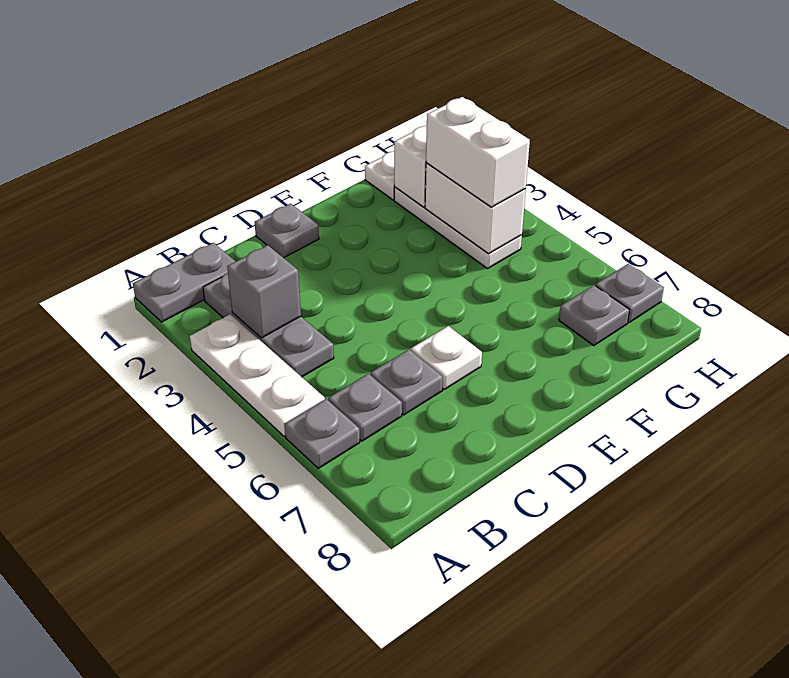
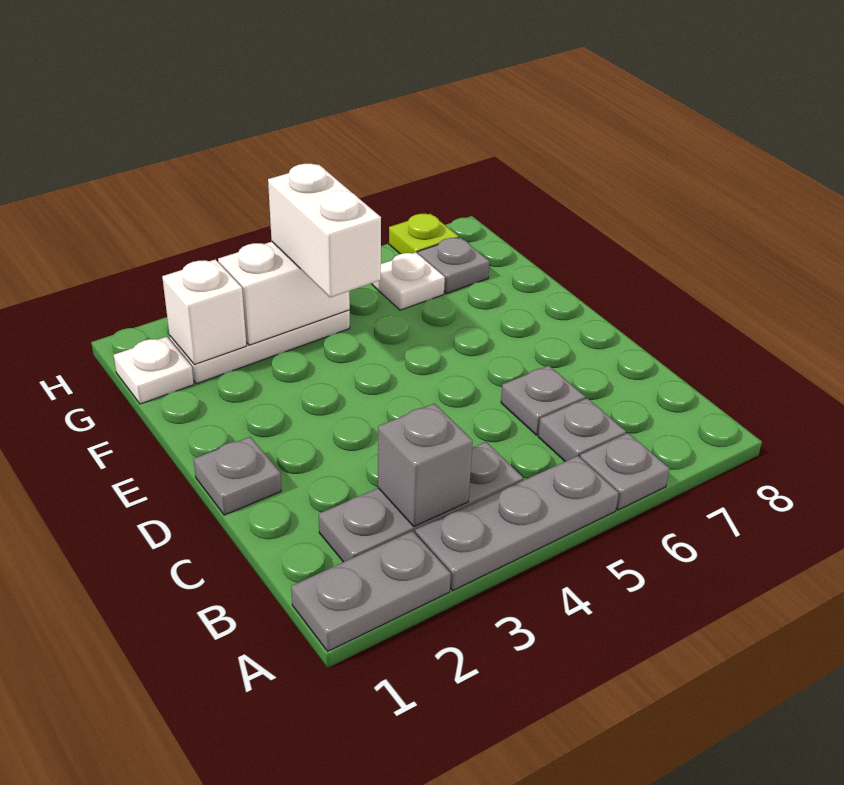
grey plate A1:B1 level 1 -> grey plate A1:A2 level 1
white plate A3:A5 level 1 -> grey plate A3:A5 level 1
white plate D6 level 1 -> white plate G6 level 1
white brick G3:G4 level 3 -> white brick F4:G4 level 3
grey plate H7 level 1 -> lime plate H7 level 1

